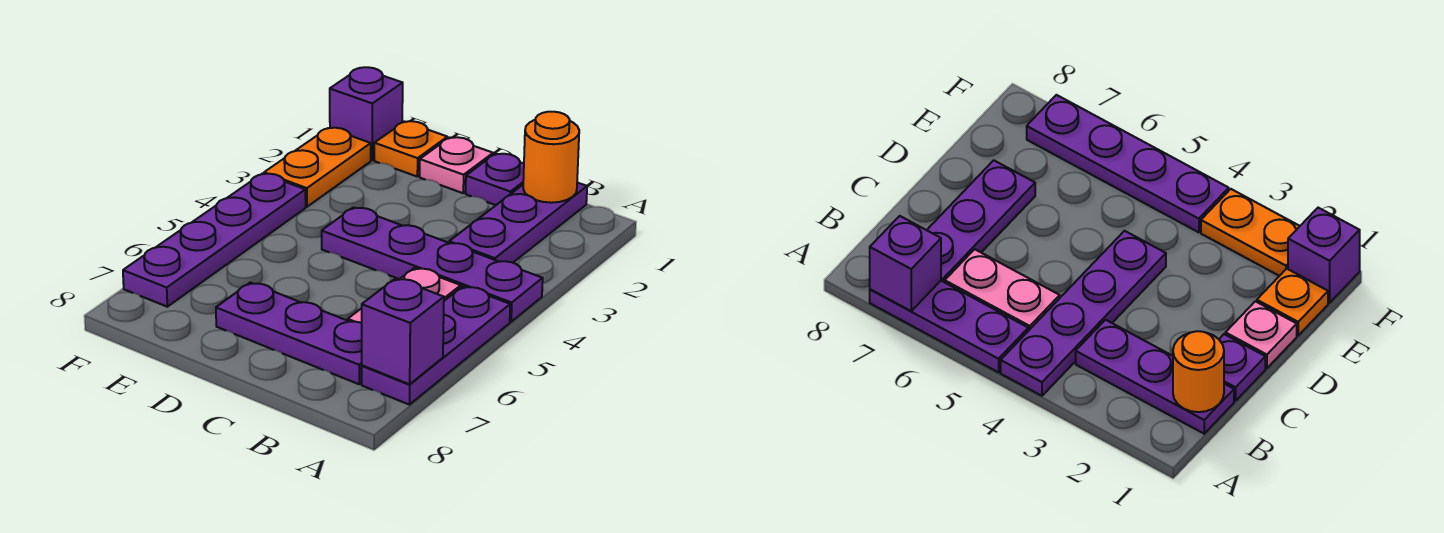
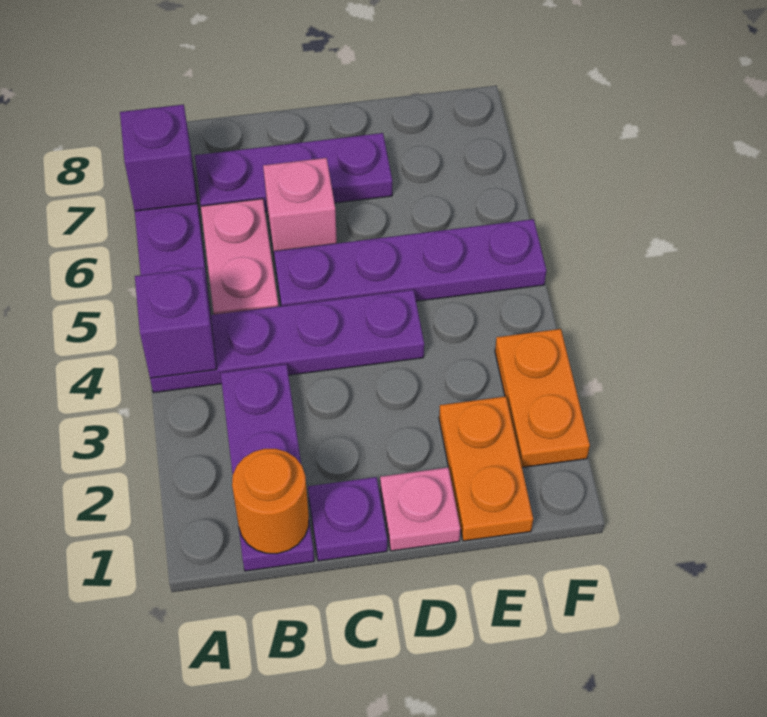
none -> pink brick C6 level 1
orange plate E1 level 1 -> orange plate E1:E2 level 1
purple brick F1 level 1 -> purple brick A4 level 2
purple plate F4:F7 level 1 -> purple plate C5:F5 level 1

